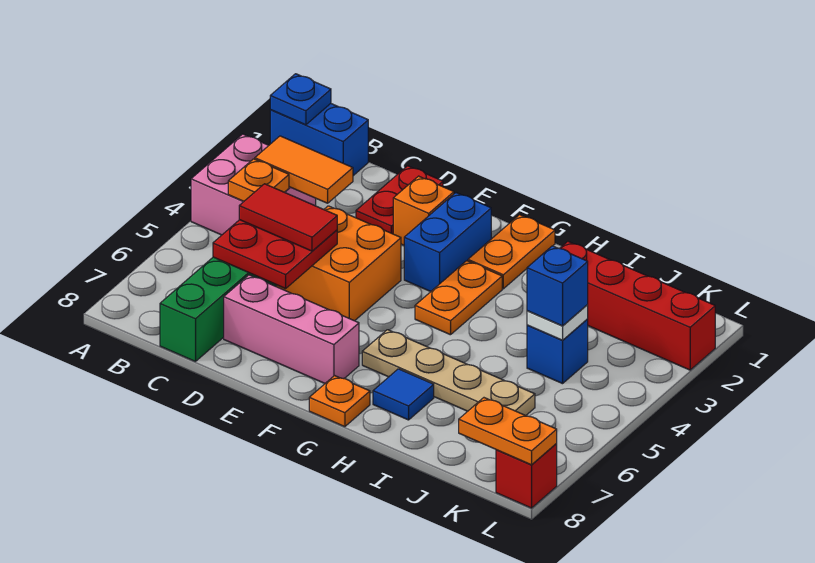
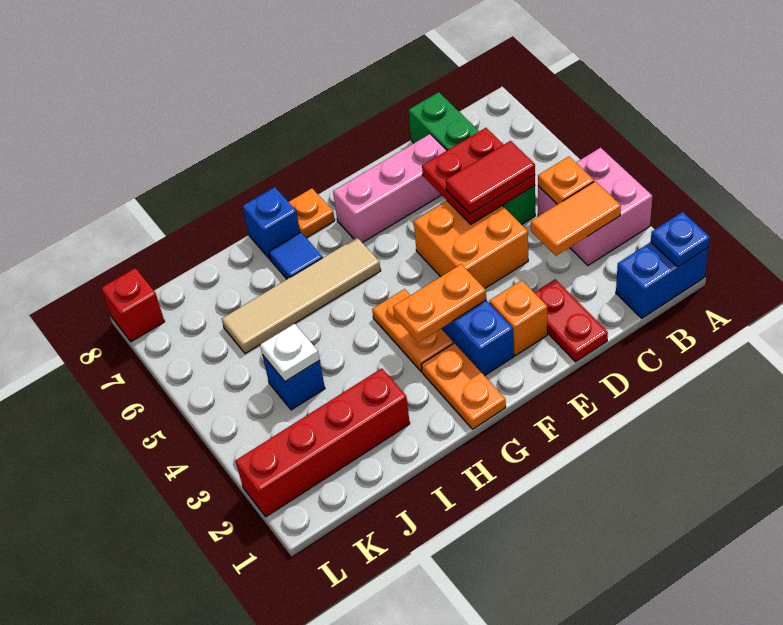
tan plate G6:J6 level 1 -> tan tile G6:J6 level 1
blue brick J4 level 3 -> blue brick H8 level 1
orange plate K8:L8 level 2 -> orange plate F3:G3 level 2

